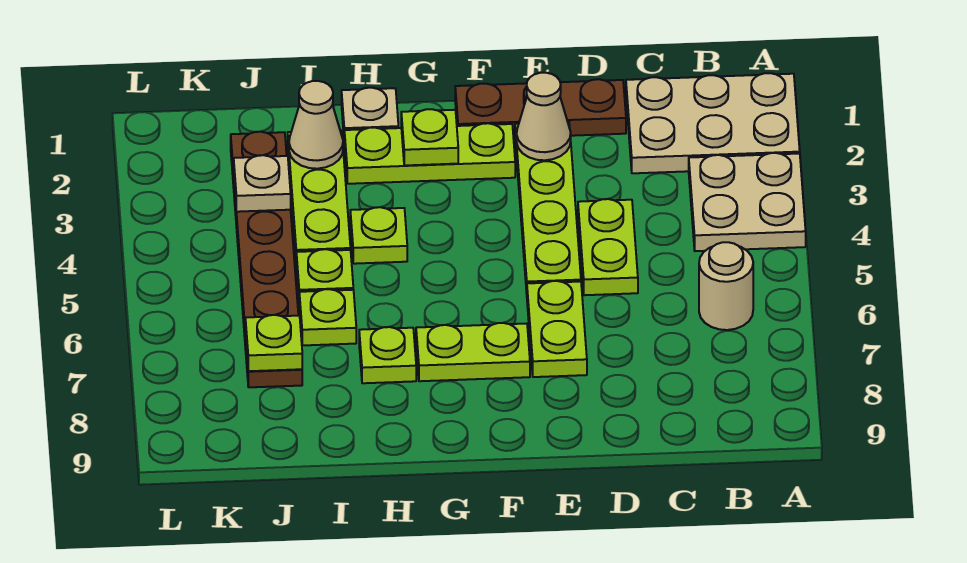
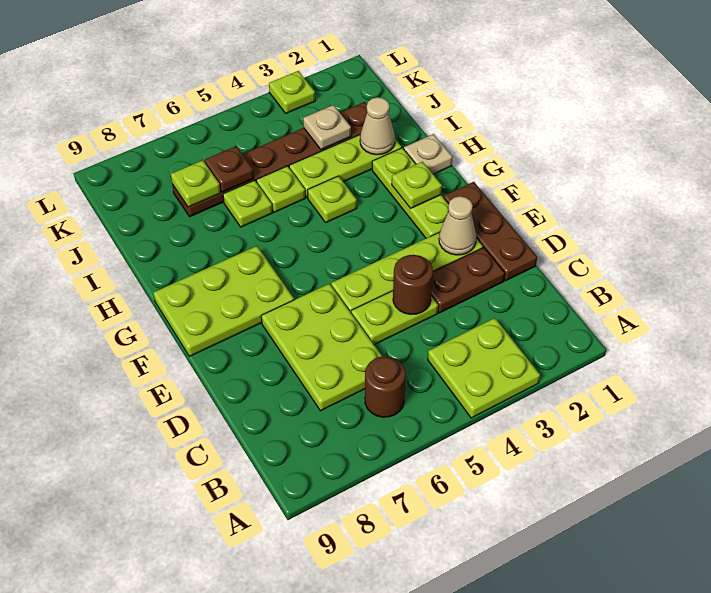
tan plate A1:C2 level 1 -> none
tan plate A3:B4 level 1 -> lime plate A3:B4 level 1
tan round brick B6 level 1 -> brown round brick B6 level 1
none -> brown plate D2:D3 level 1
none -> brown round brick D4 level 2
lime plate E6:E7 level 1 -> lime plate C6:E7 level 1
lime plate F7:G7 level 1 -> lime plate F7:G9 level 1
lime plate H7 level 1 -> lime plate L3 level 1
none -> brown plate J6 level 2

